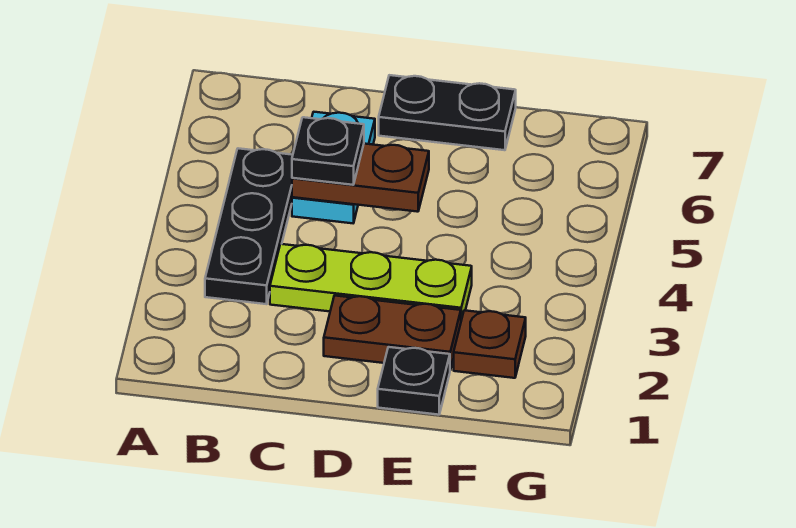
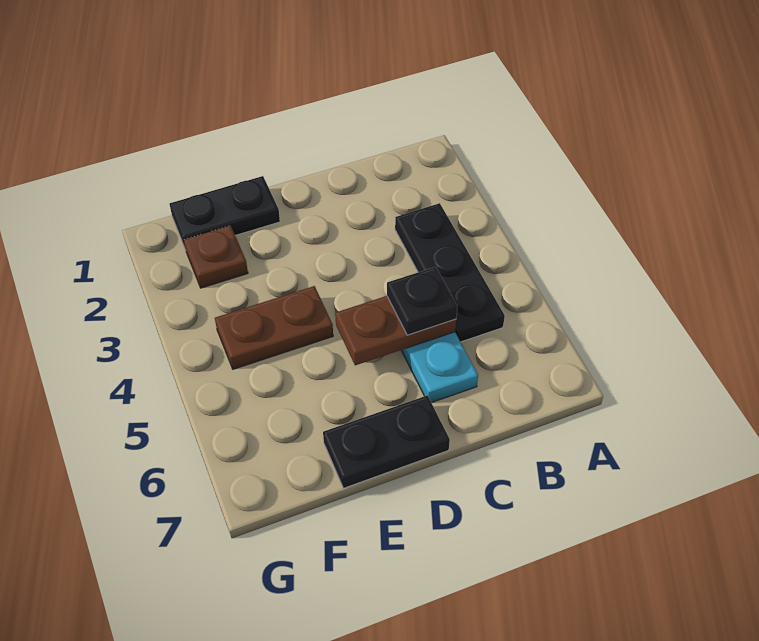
lime plate C3:E3 level 1 -> none
brown plate D2:E2 level 1 -> brown plate E4:F4 level 1
black plate E1 level 1 -> black plate E1:F1 level 1

